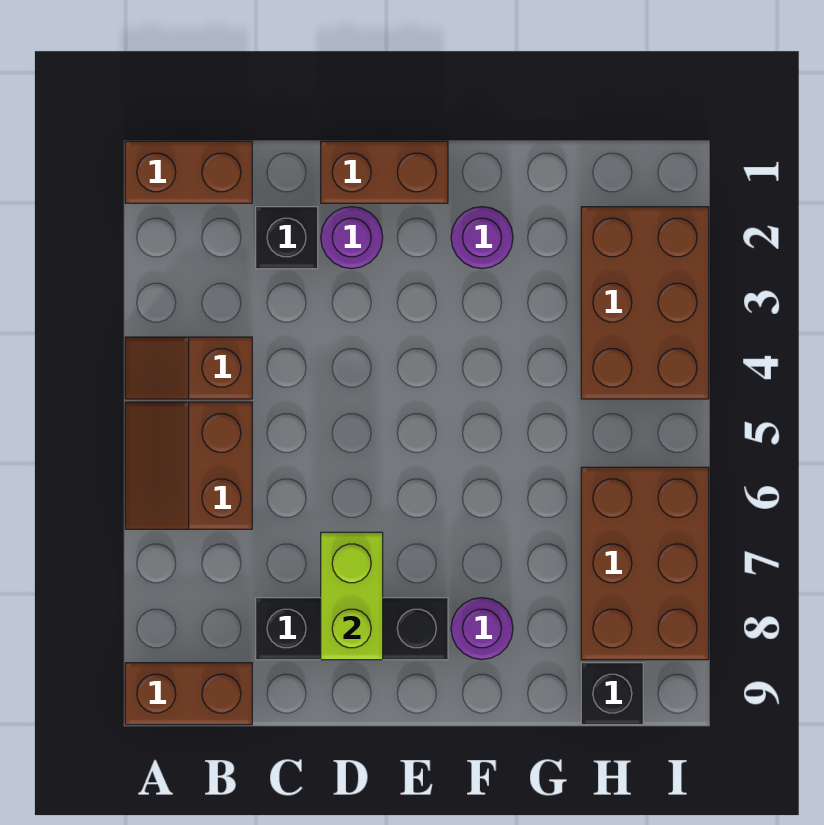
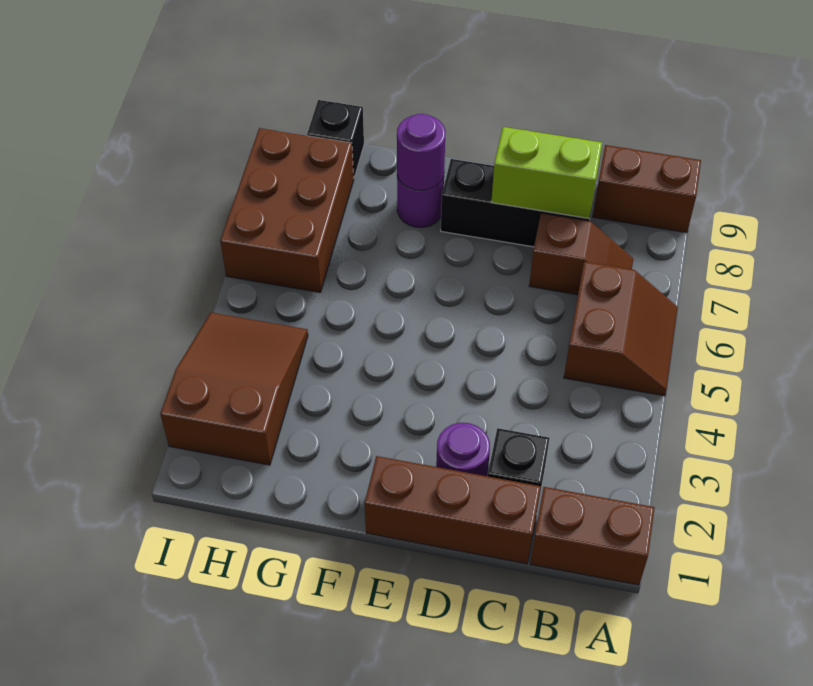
brown slope A4:B4 level 1 top B -> brown slope B7:C7 level 1 top C
brown brick D1:E1 level 1 -> brown brick C1:E1 level 1
lime brick D7:D8 level 2 -> lime brick C8:D8 level 2
purple round brick F2 level 1 -> purple round brick F8 level 2
brown brick H2:I4 level 1 -> brown slope H2:I4 level 1 top 2

